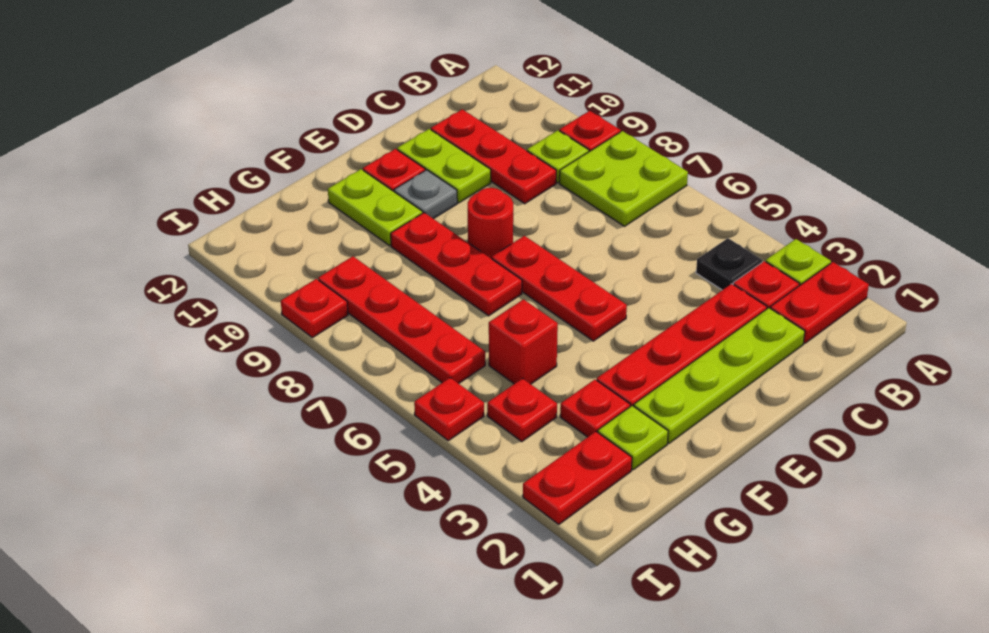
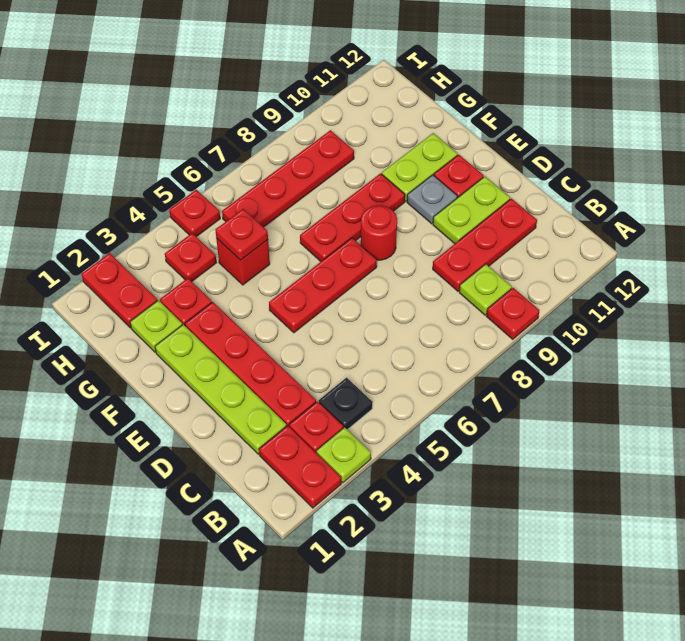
lime plate A7:B8 level 1 -> none
red plate I9 level 1 -> red plate G5 level 2

